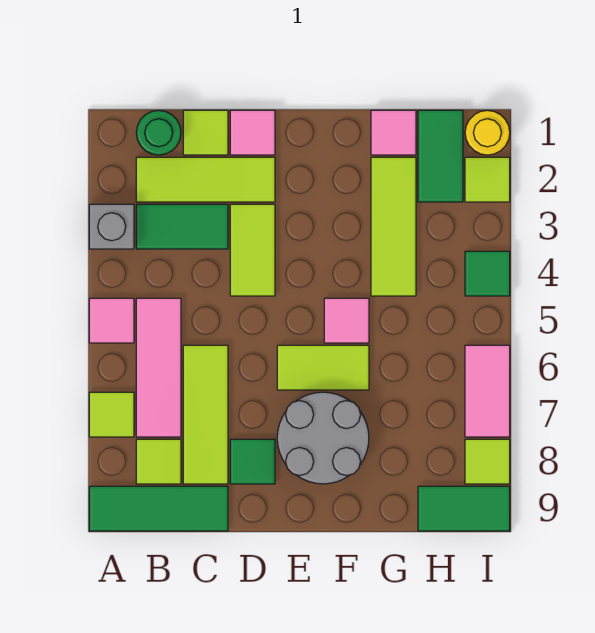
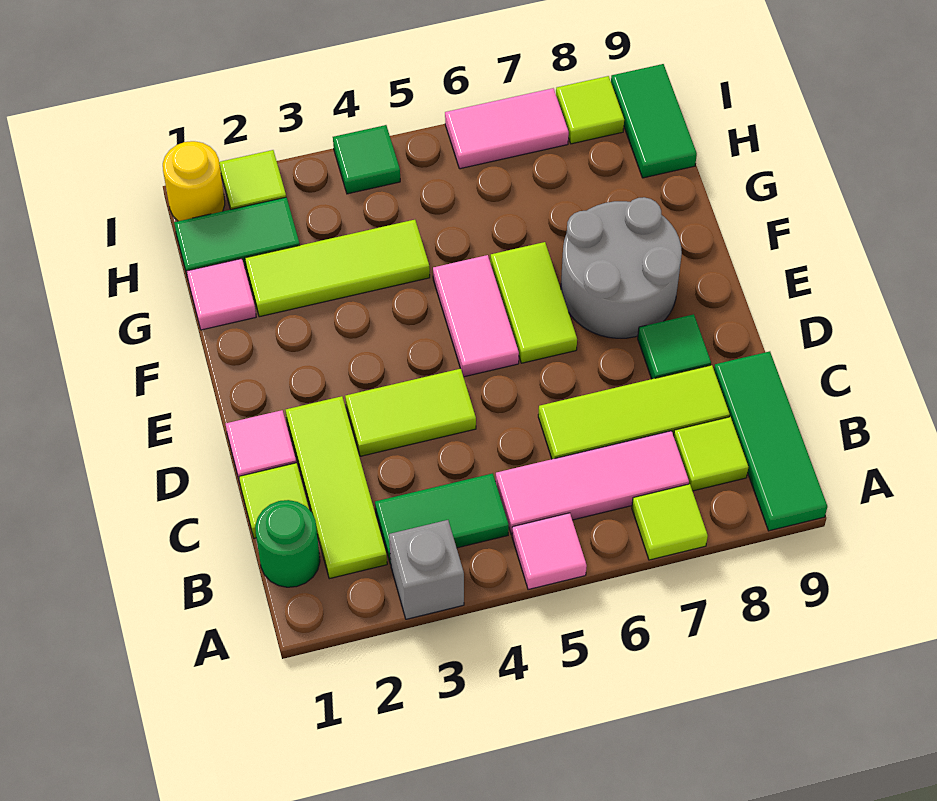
green tile B3:C3 level 1 -> green tile B3:B4 level 1
pink tile F5 level 1 -> pink tile E5:F5 level 1

